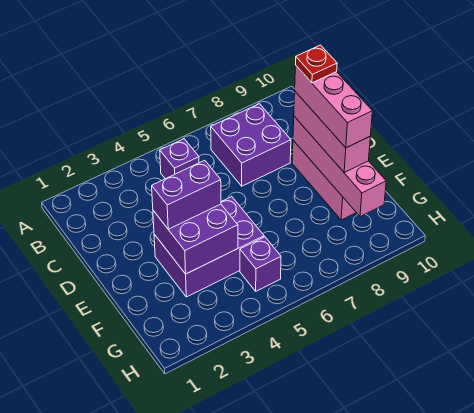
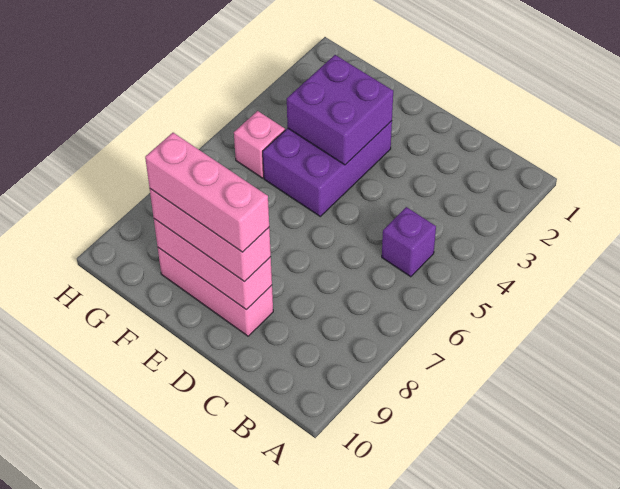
purple brick B7:C8 level 1 -> none
pink brick D9:G9 level 2 -> pink brick D9:F9 level 2
red plate D9 level 5 -> none
purple brick E3:E4 level 3 -> none
purple brick G5 level 1 -> pink brick G5 level 1

